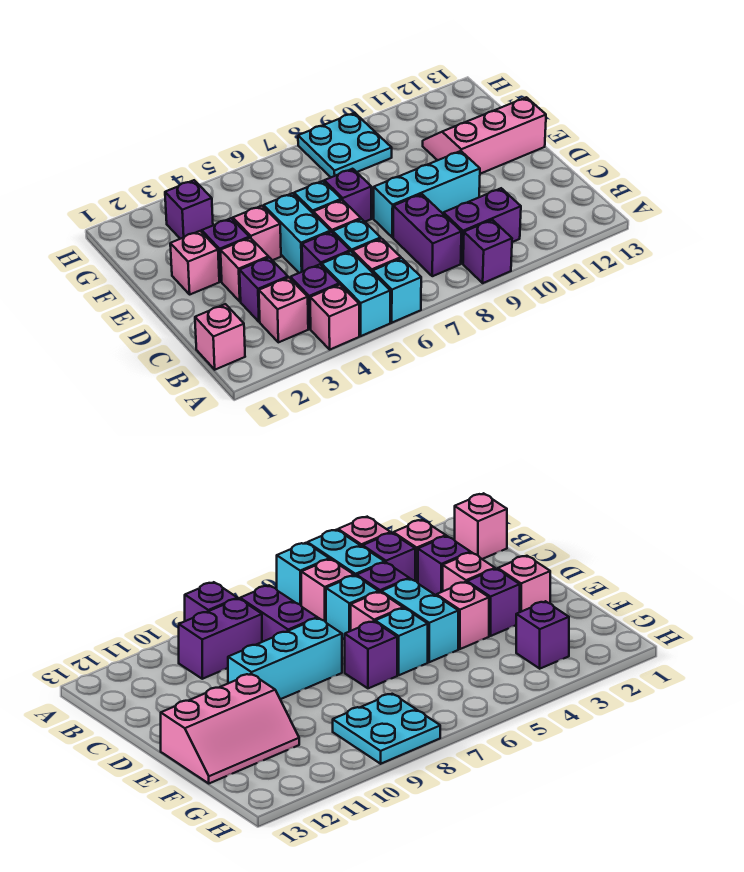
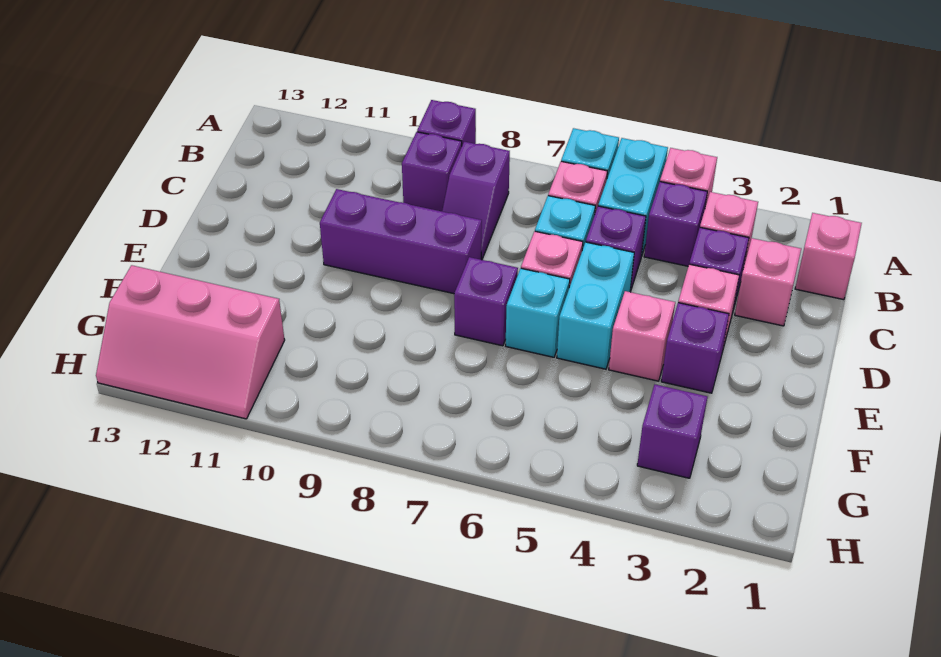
purple brick B8:C8 level 1 -> purple slope B8:C8 level 1 top B
purple brick B9:B10 level 1 -> purple brick B9 level 1
cyan brick D8:D10 level 1 -> purple brick D8:D10 level 1
pink brick E2 level 1 -> pink brick C2 level 1
pink slope E11:F13 level 1 top E -> pink slope G11:H13 level 1 top G
cyan plate G8:H9 level 1 -> none

